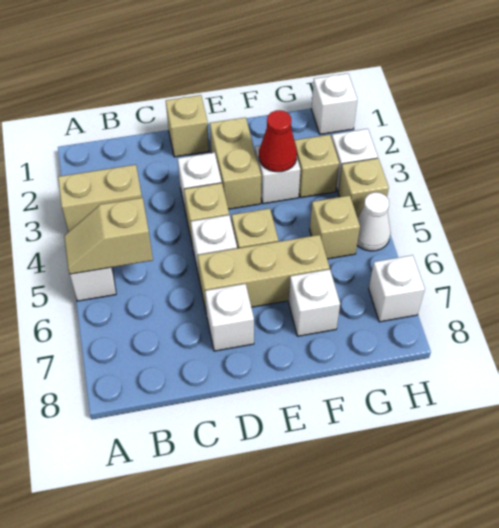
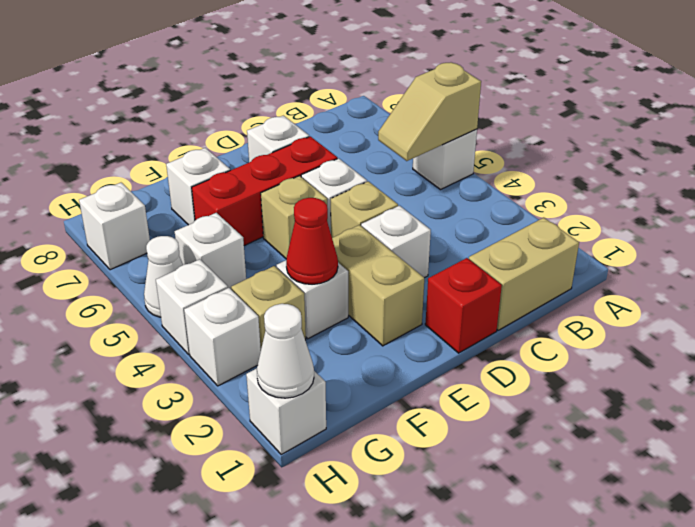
tan brick A3:B3 level 1 -> tan brick B1:C1 level 1
tan slope A5:B5 level 2 top B -> tan slope A5:B5 level 2 top A
tan brick D1 level 1 -> red brick D1 level 1
tan brick D6:F6 level 1 -> red brick D6:F6 level 1
tan brick G5 level 1 -> white brick G5 level 1
none -> white cone H1 level 2
tan brick H4 level 1 -> white brick H4 level 1

